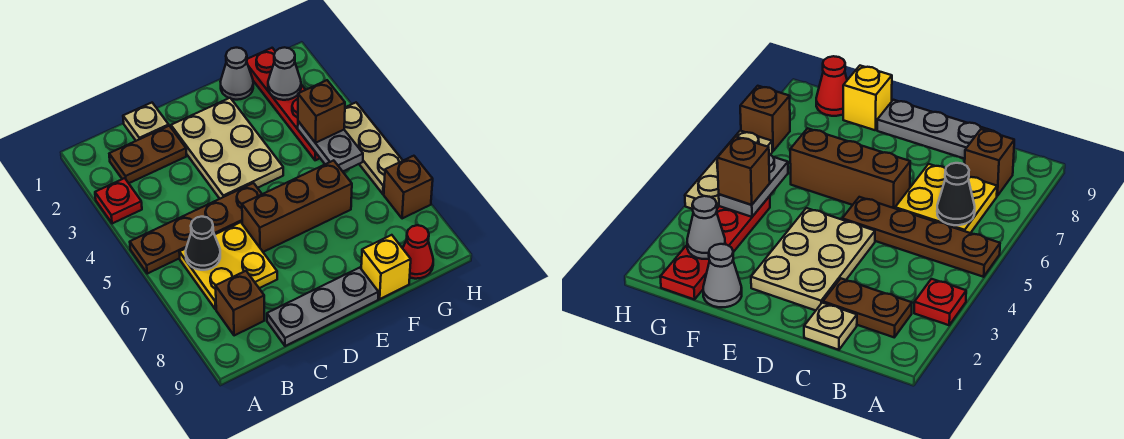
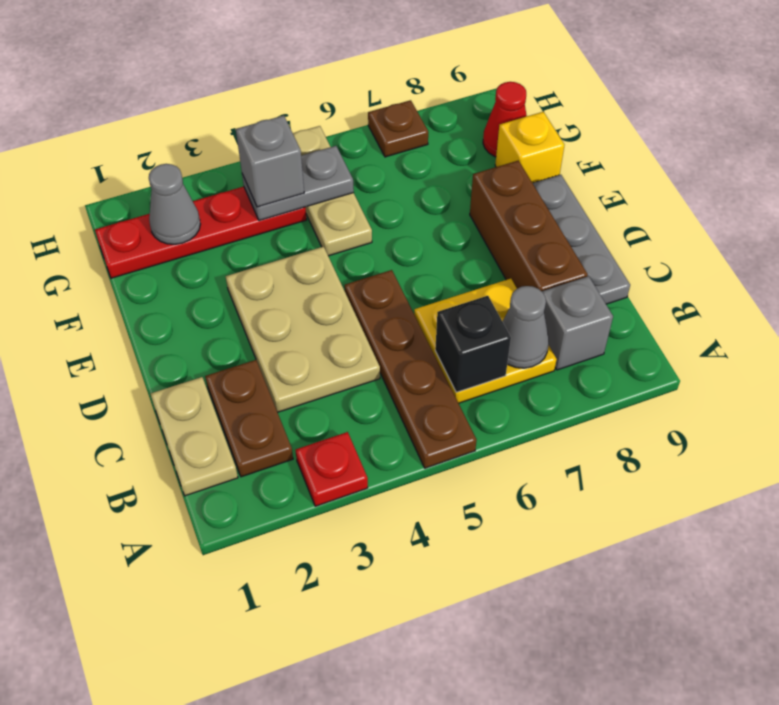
black cone B6 level 2 -> black brick B6 level 2
brown brick B8 level 1 -> grey brick B8 level 1
tan plate C1 level 1 -> tan plate B1:C1 level 1
tan plate D2:E4 level 1 -> tan plate C3:E4 level 1
brown brick D6:F6 level 1 -> brown brick C8:E8 level 1
grey cone F1 level 1 -> grey cone B7 level 2
brown brick G4 level 3 -> grey brick G4 level 3
tan plate H4:H6 level 1 -> tan plate F5:H5 level 1
brown brick H7 level 1 -> brown plate H7 level 1

